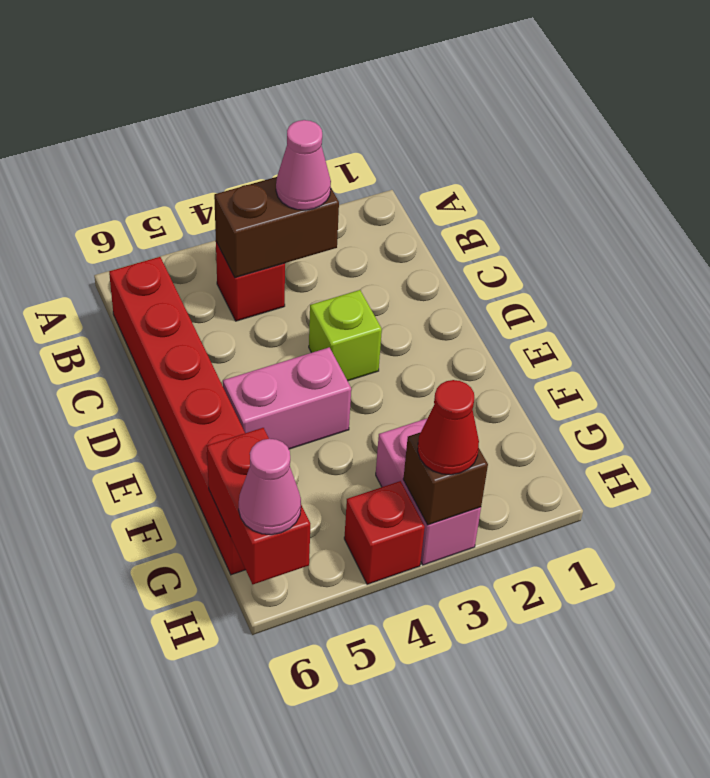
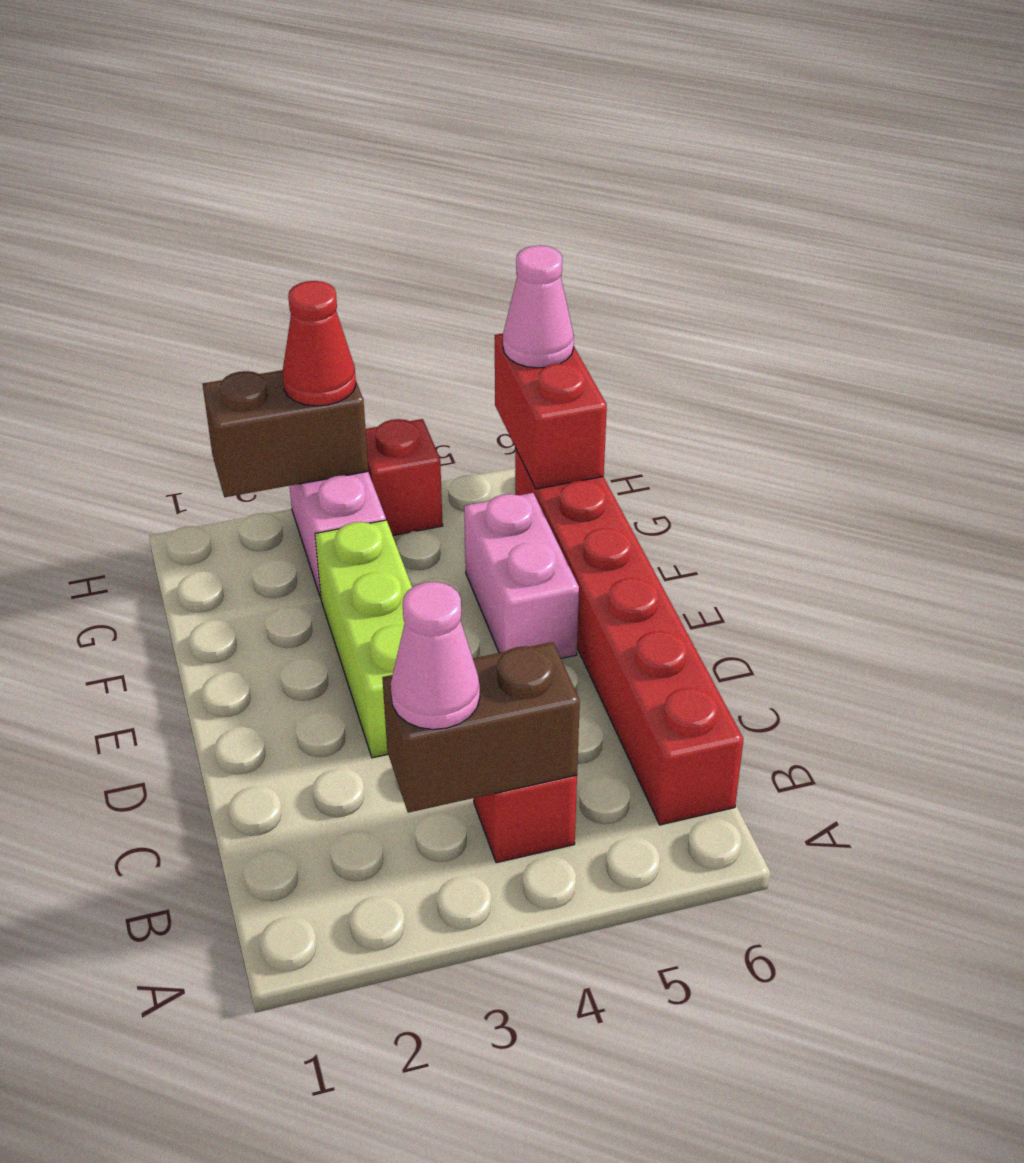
lime brick D3 level 1 -> lime brick D3:F3 level 1
pink brick E4:E5 level 1 -> pink brick E5:F5 level 1
brown brick H3 level 2 -> brown brick H2:H3 level 2

